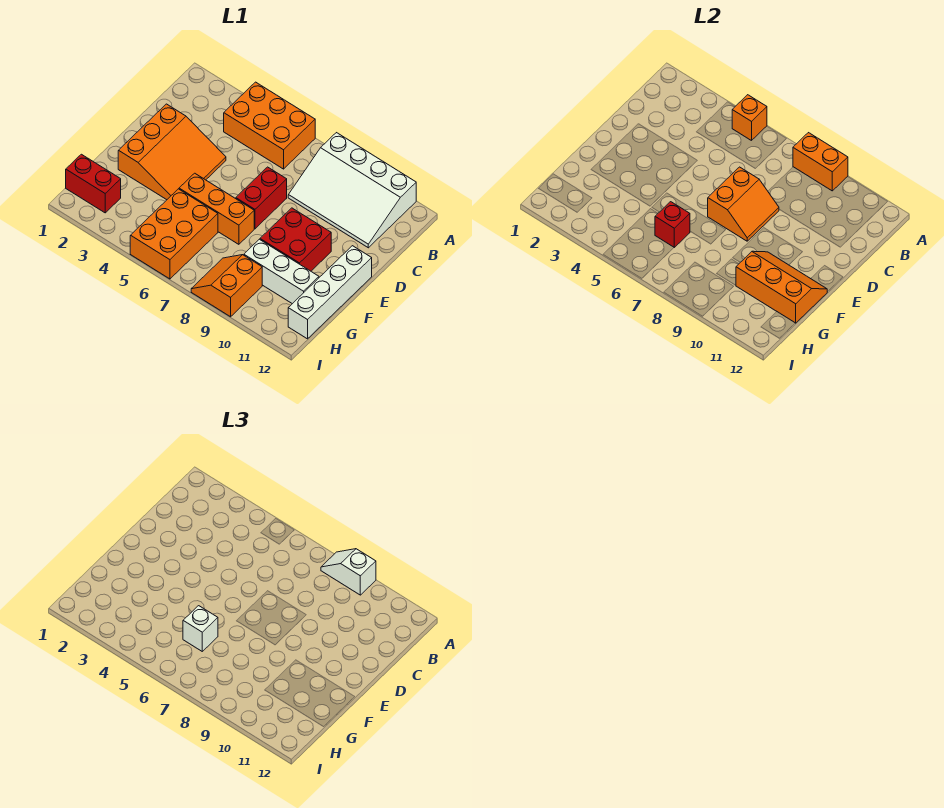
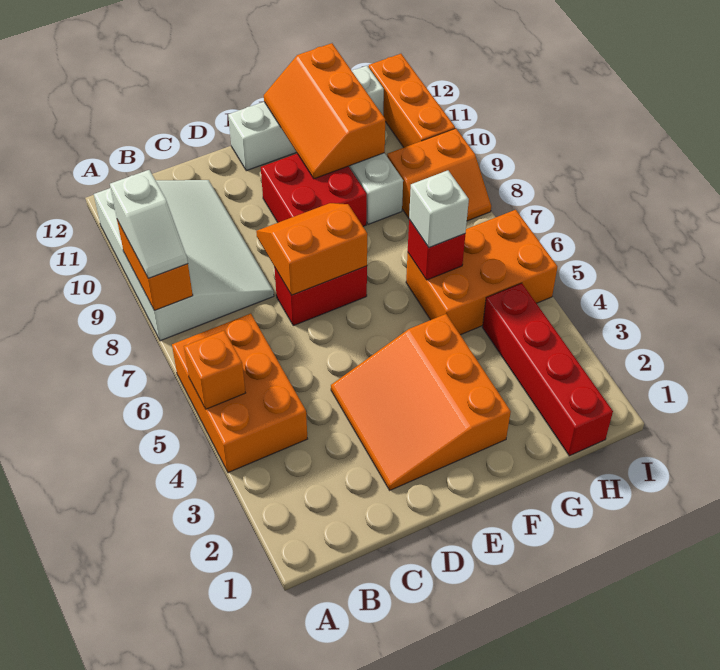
orange slope D2:F4 level 1 top 2 -> orange slope D2:F4 level 1 top F
orange brick F5:F7 level 1 -> orange brick I10:I12 level 1
red brick H1:H2 level 1 -> red brick H1:H4 level 1

